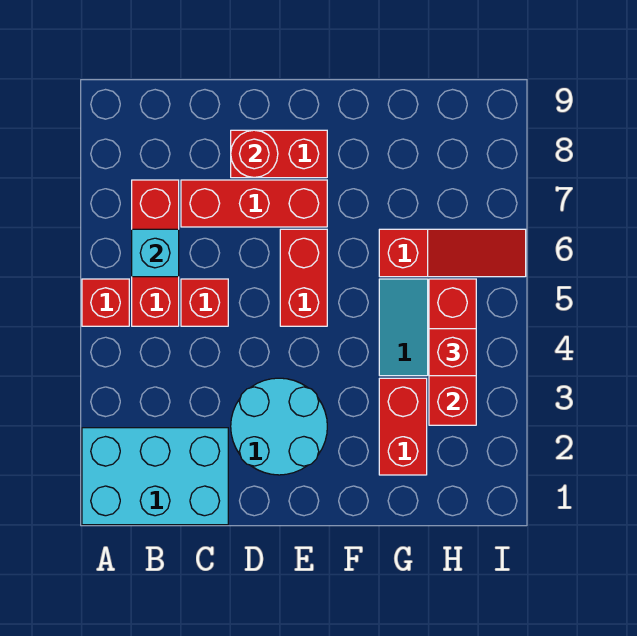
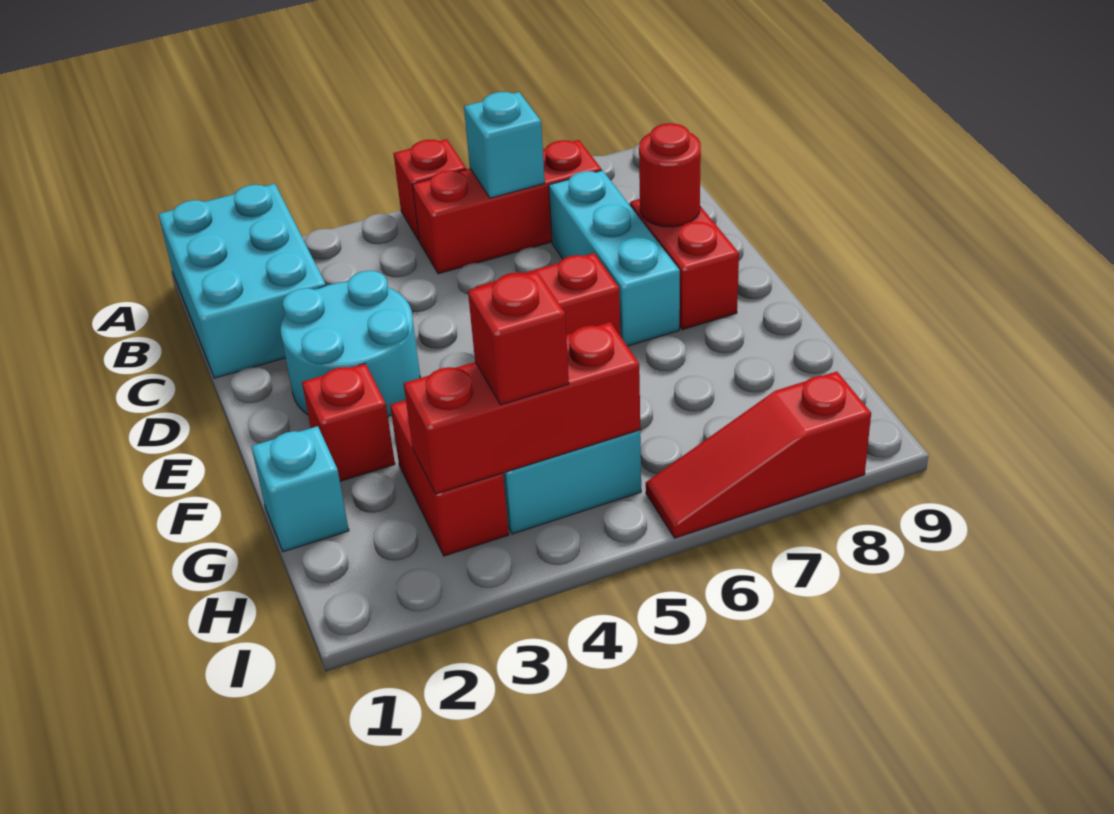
red brick C5 level 1 -> red brick F2 level 1
red brick C7:E7 level 1 -> cyan brick C7:E7 level 1
none -> cyan brick G1 level 1
red brick G2:G3 level 1 -> red brick G3:H3 level 1
red slope G6:I6 level 1 top G -> red slope I6:I8 level 1 top 8

